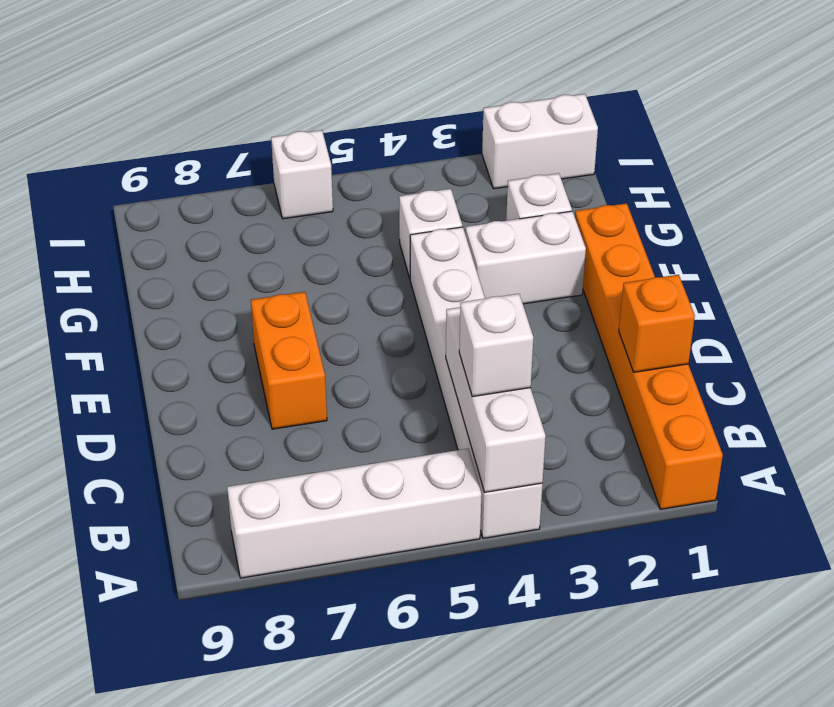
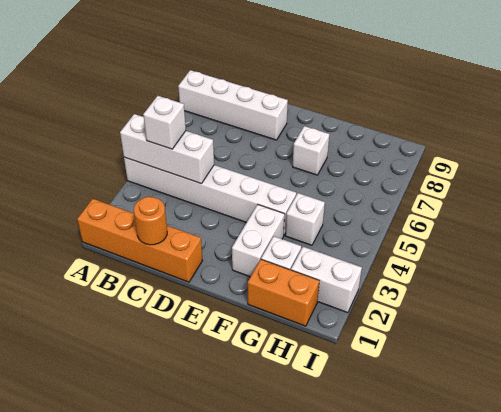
orange brick A1:F1 level 1 -> orange brick A1:D1 level 1
white brick A5:A8 level 1 -> white brick A8:D8 level 1
orange brick C1 level 2 -> orange round brick C1 level 2
orange brick D7:E7 level 1 -> orange brick G1:H1 level 1
white brick I1:I2 level 1 -> white brick H2:I2 level 1
white brick I6 level 1 -> white brick F7 level 1

